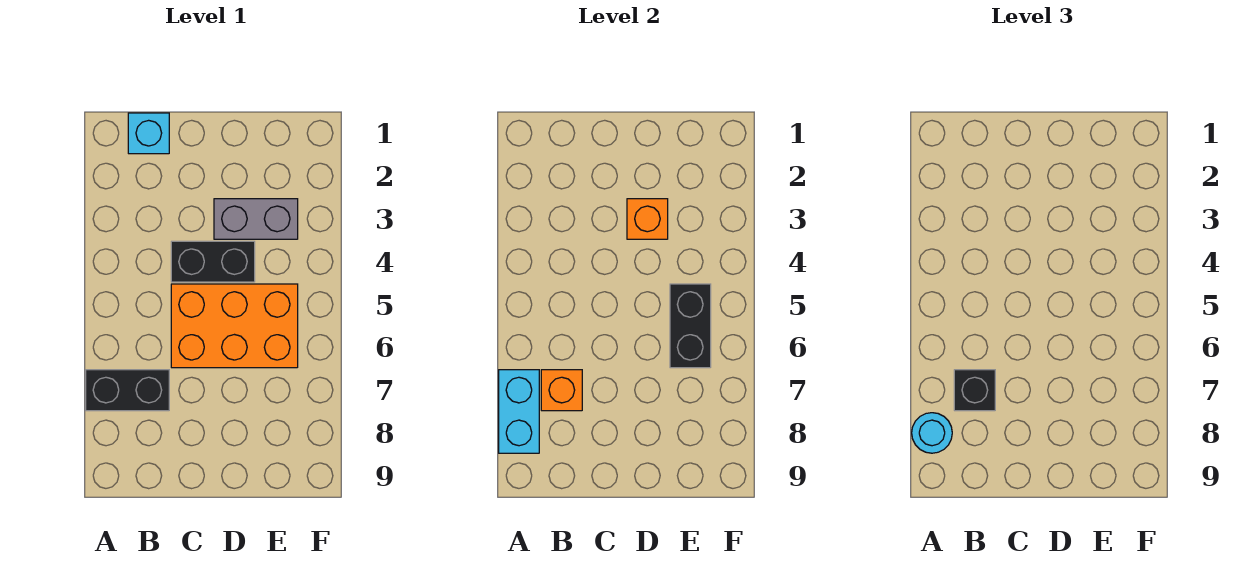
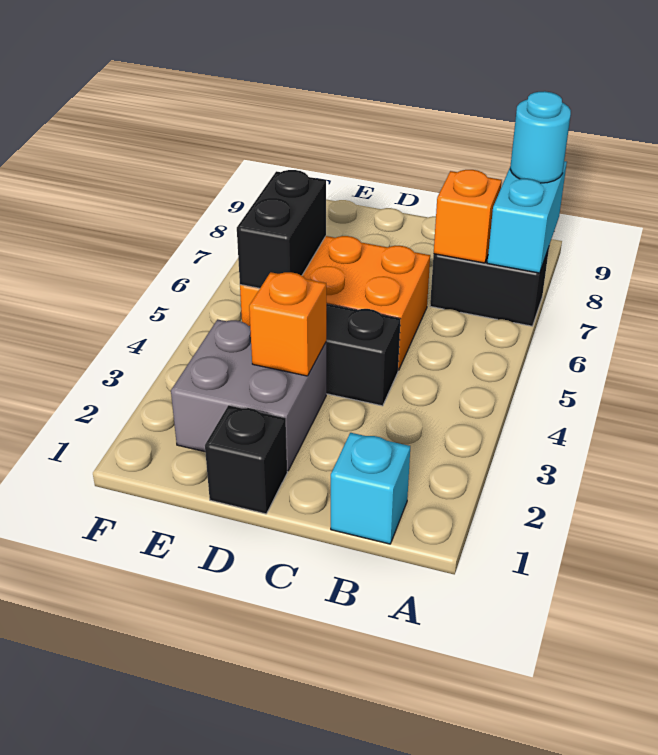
black brick B7 level 3 -> black brick D1 level 1
grey brick D3:E3 level 1 -> grey brick D2:E3 level 1

